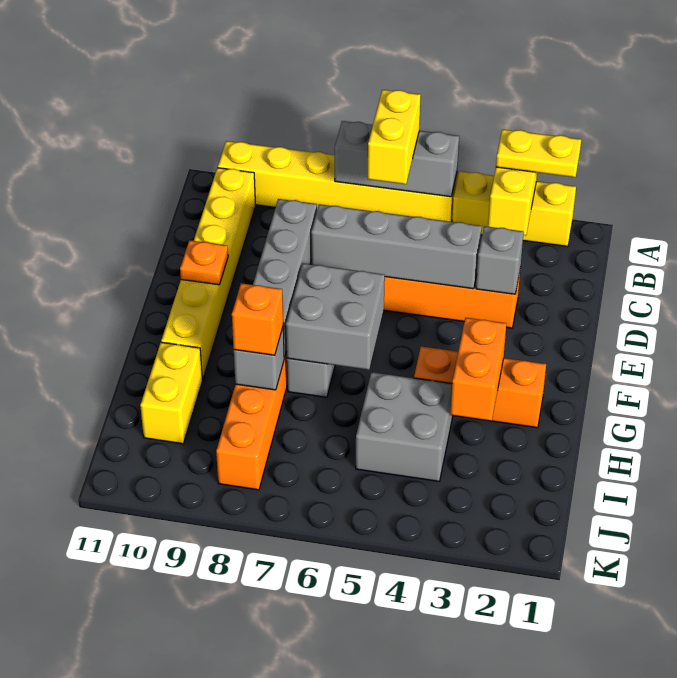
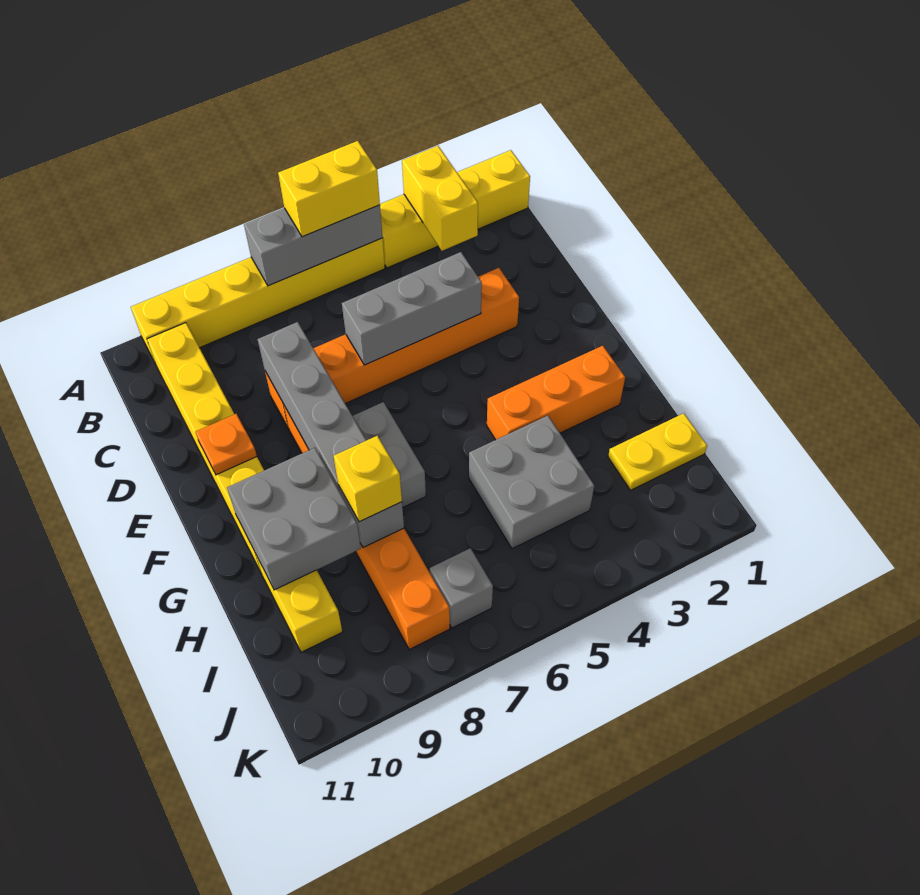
yellow brick A2:A4 level 1 -> yellow brick A1:A4 level 1
yellow plate A2:A3 level 3 -> yellow plate I1:I2 level 1
yellow brick A6:B6 level 3 -> yellow brick A5:A6 level 3
grey brick D3 level 2 -> grey brick J7 level 1
grey brick D4:D7 level 2 -> grey brick D4:D6 level 2
grey brick F6:G7 level 2 -> grey brick G9:H10 level 2
orange brick G3:H3 level 2 -> none
orange brick H8 level 3 -> yellow brick H8 level 3

